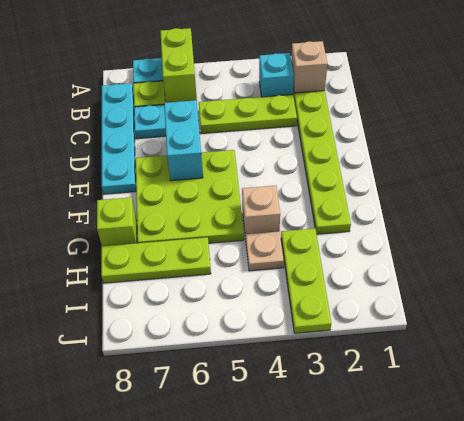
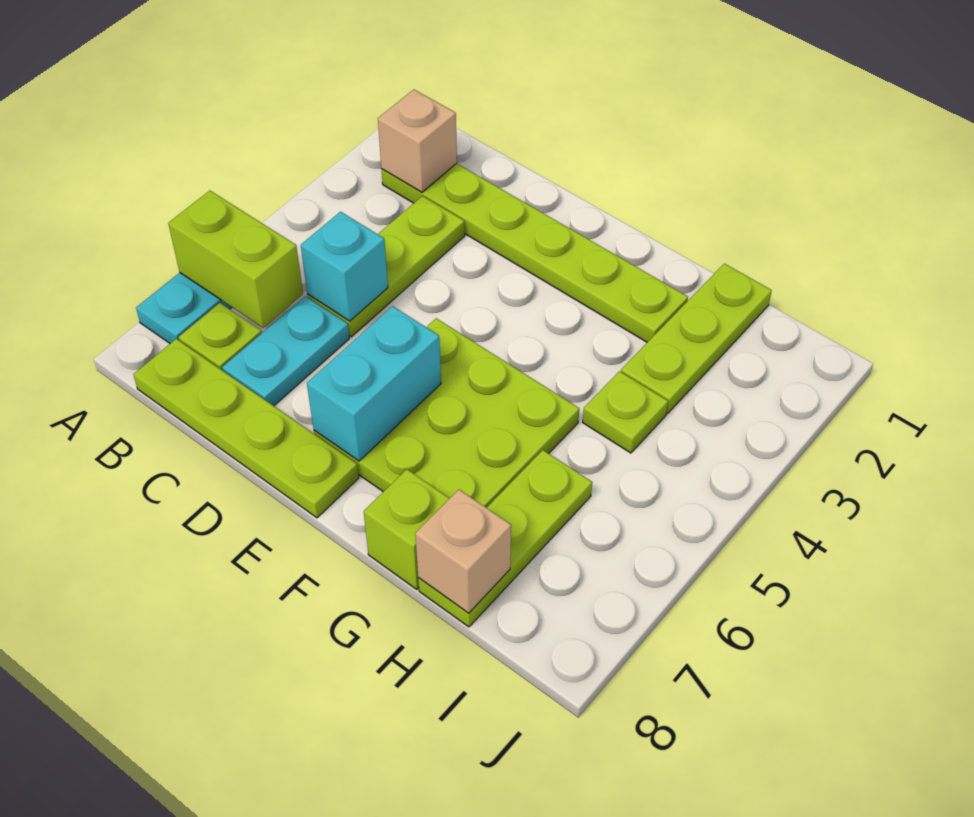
cyan brick B3 level 1 -> cyan brick C5 level 2
cyan plate B8:E8 level 1 -> lime plate B8:E8 level 1
cyan brick D6:E6 level 2 -> cyan brick E6:E7 level 2
tan brick G4 level 1 -> tan brick H8 level 2
lime plate H3:J3 level 1 -> lime plate H1:H3 level 1
tan plate H4 level 1 -> lime plate H4 level 1

